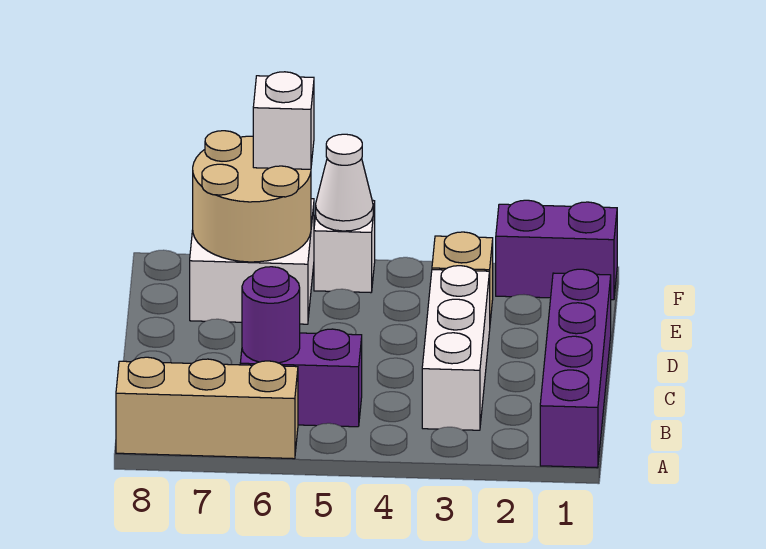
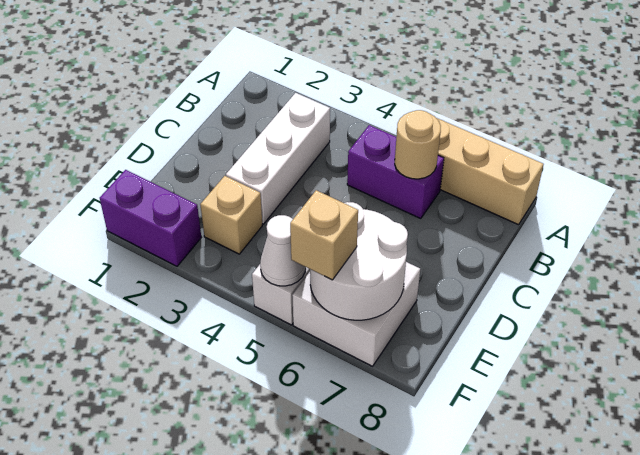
purple brick A1:D1 level 1 -> none
purple round brick B6 level 2 -> tan round brick B6 level 2
tan round brick E6:F7 level 2 -> white round brick E6:F7 level 2
white brick F6 level 3 -> tan brick F6 level 3

